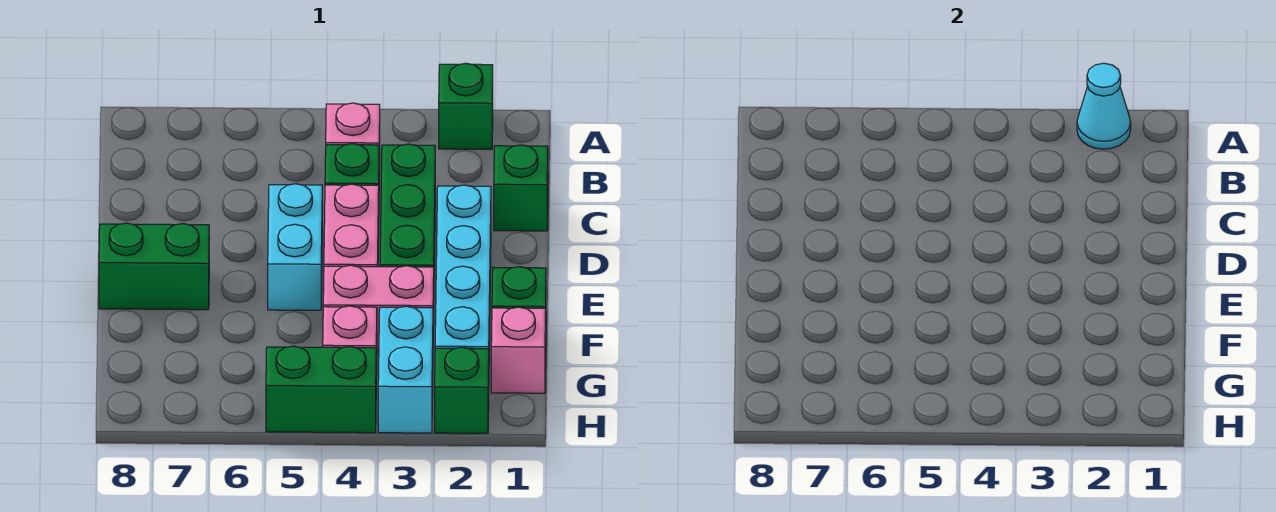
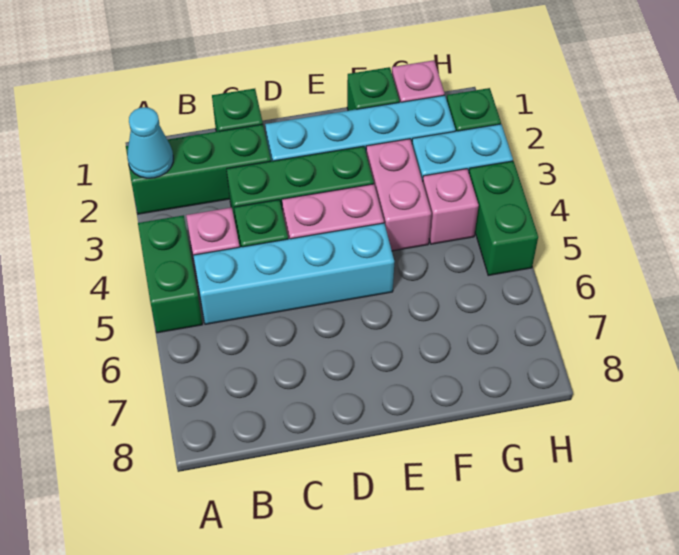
green brick A2 level 1 -> green brick A2:C2 level 1
cyan brick D5:E5 level 1 -> cyan brick B5:E5 level 1
green brick E7:E8 level 1 -> green brick A4:A5 level 1

